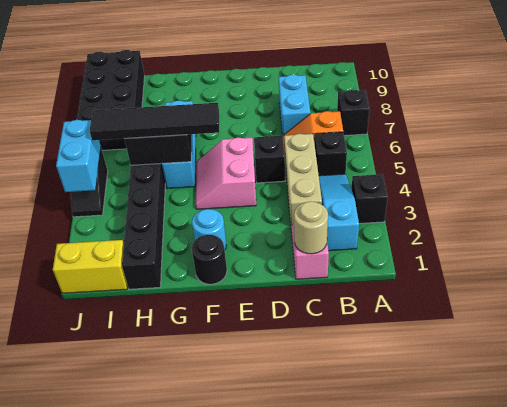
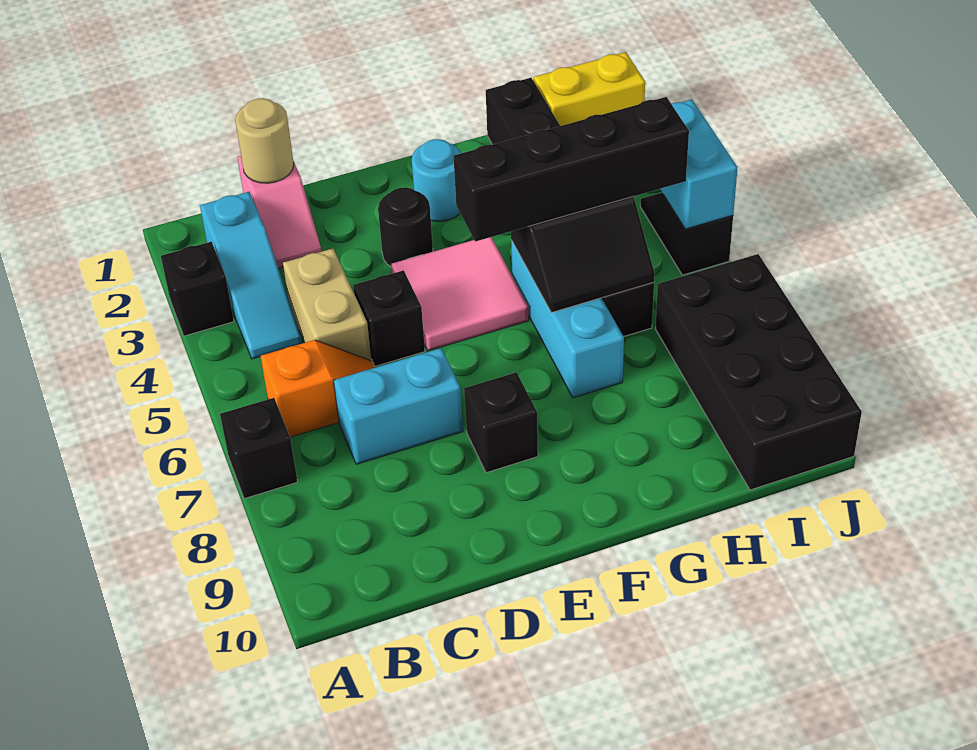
black brick B5 level 1 -> black brick E8 level 1
tan brick C3:C5 level 1 -> tan brick C4:C5 level 1
cyan brick C7:C8 level 1 -> cyan brick C7:D7 level 1
pink slope E4:F5 level 1 top E -> pink tile E4:F5 level 1
black round brick F1 level 1 -> black round brick E3 level 1
black tile F5:I5 level 3 -> black brick F5:I5 level 3

